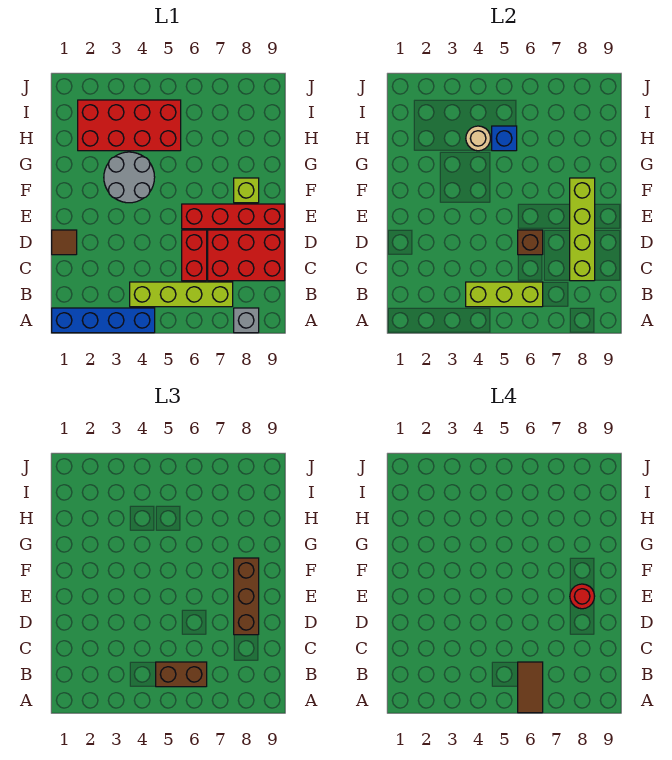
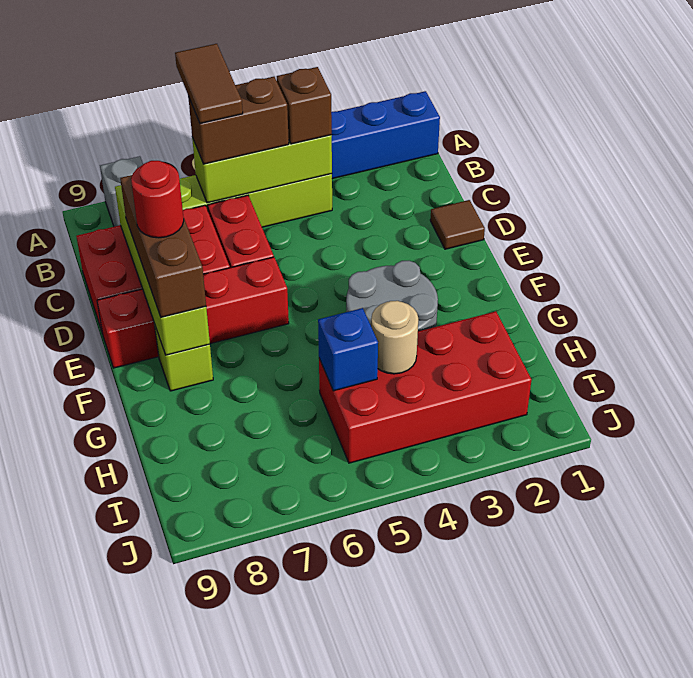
brown brick D6 level 2 -> brown brick B4 level 3

